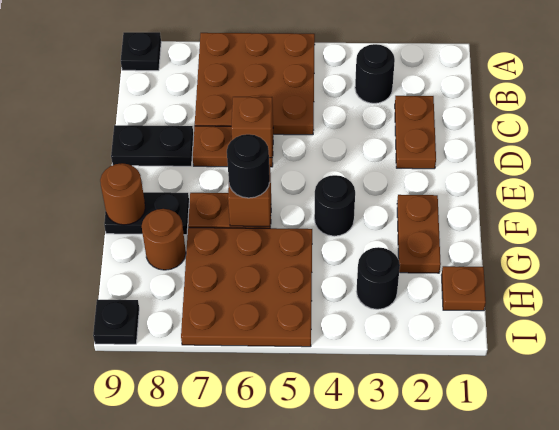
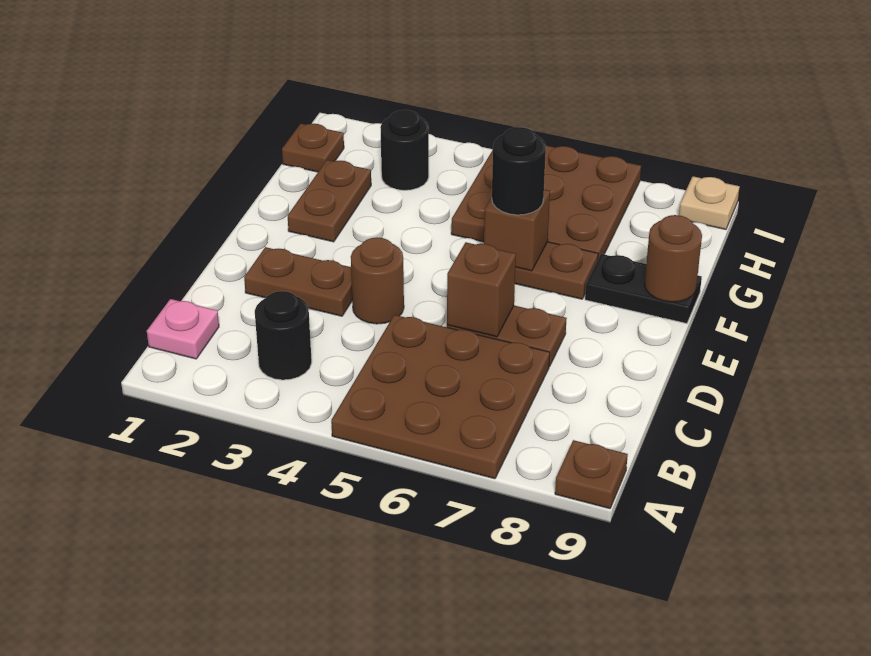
black plate A9 level 1 -> brown plate A9 level 1
none -> pink plate B1 level 1
brown plate C2:D2 level 1 -> brown plate D2:D3 level 1
black plate D8:D9 level 1 -> none
black round brick F4 level 1 -> none
brown round brick G8 level 1 -> brown round brick D4 level 1
black plate I9 level 1 -> tan plate I9 level 1

